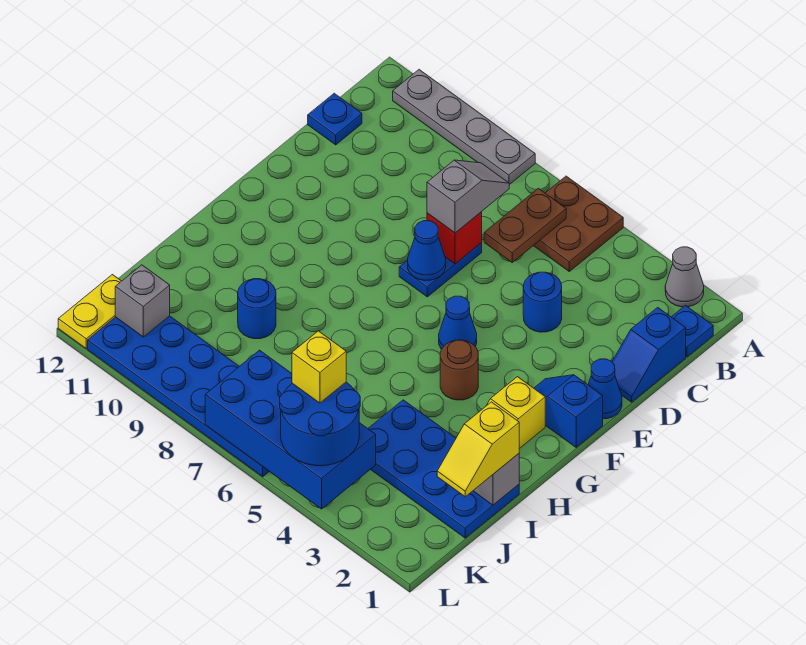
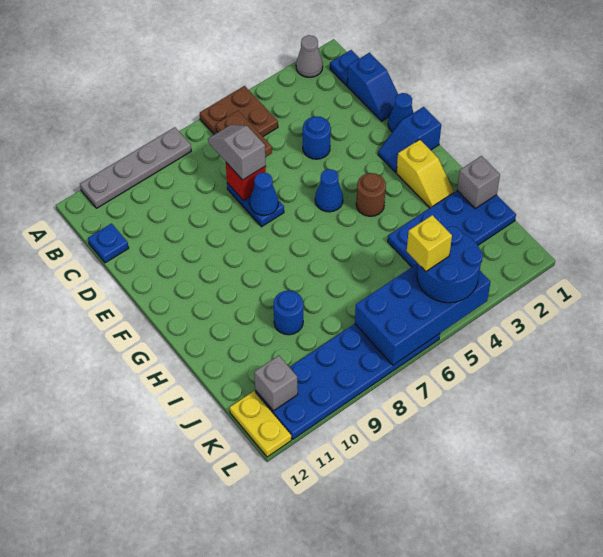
yellow slope I1:J1 level 3 top I -> none

